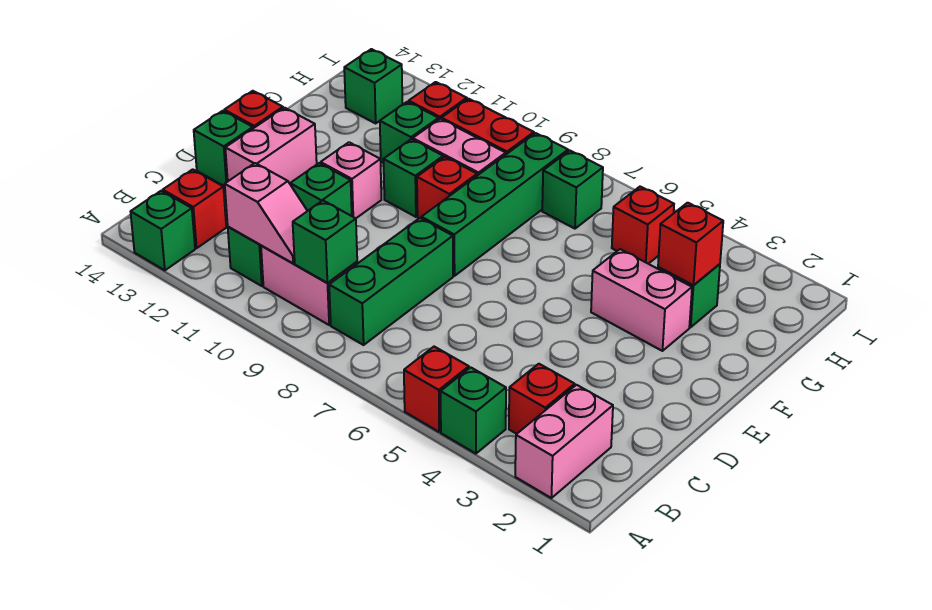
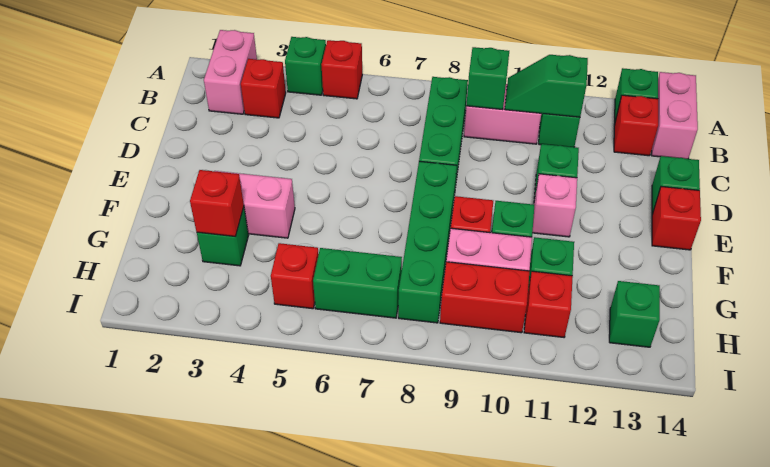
pink slope B10:B11 level 2 top 11 -> green slope B10:B11 level 2 top 11
pink brick D13:E13 level 1 -> pink brick A14:B14 level 1
green brick H7 level 1 -> green brick H6:H7 level 1

